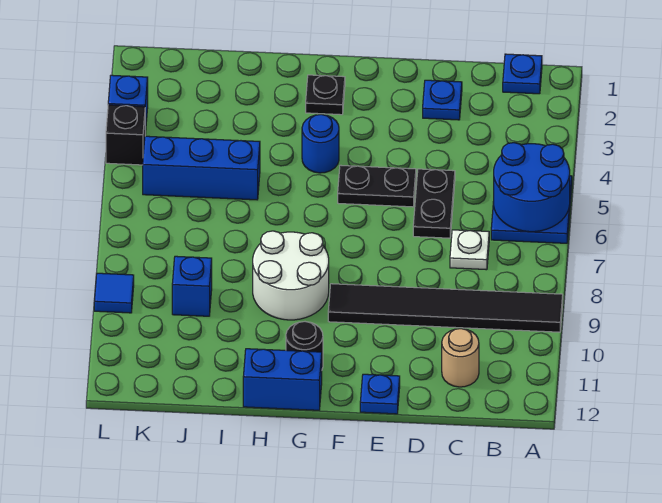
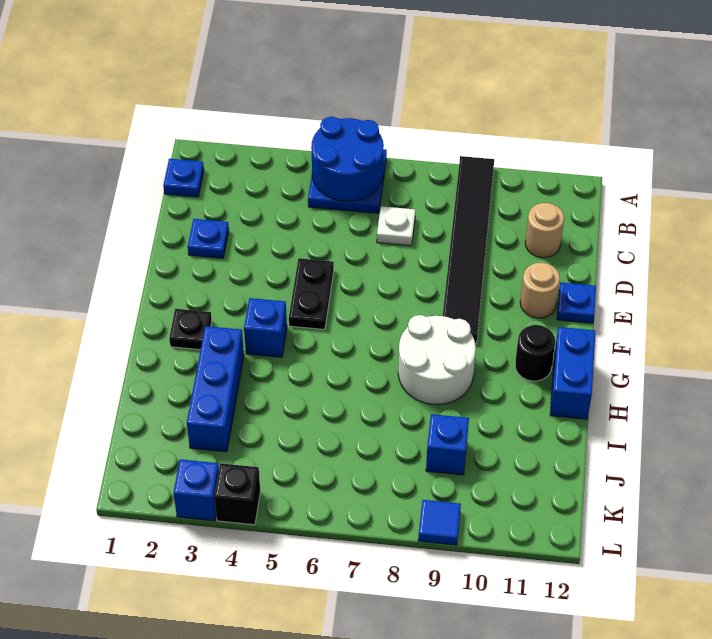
black plate D5:D6 level 1 -> none
none -> tan round brick E11 level 1
blue round brick G4 level 1 -> blue brick G4 level 1
blue brick I5:K5 level 1 -> blue brick H3:J3 level 1

